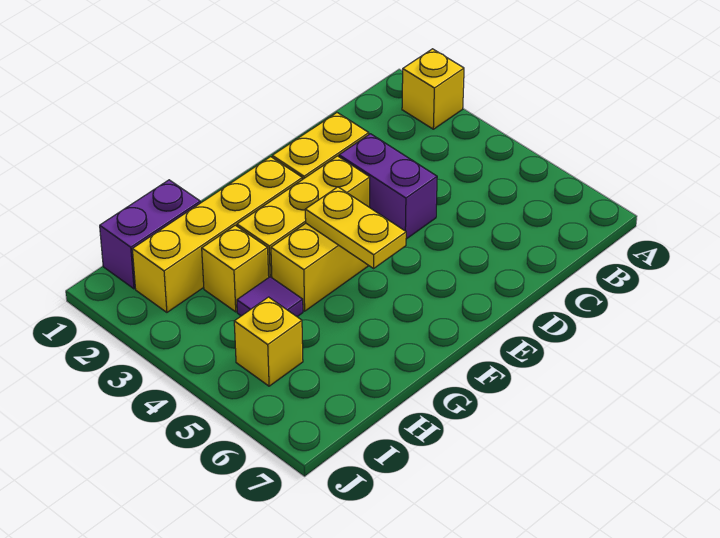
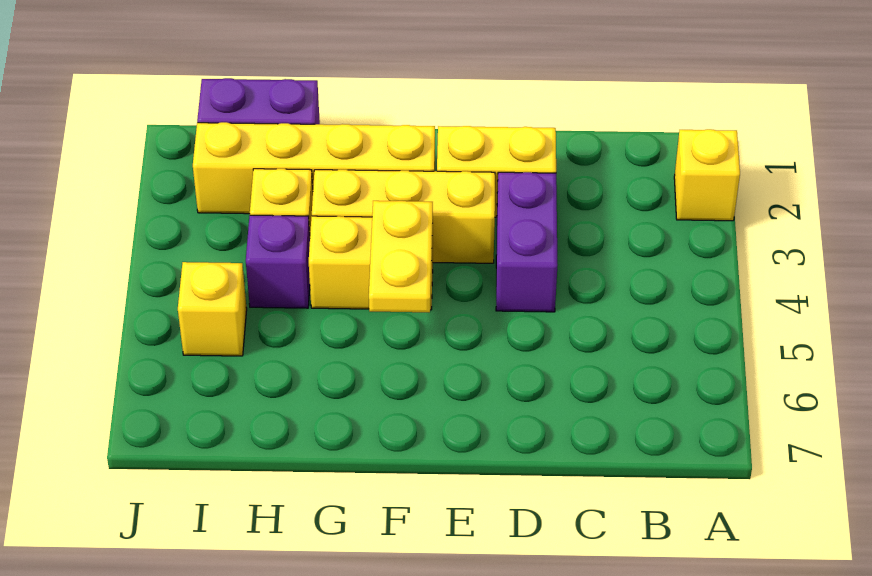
purple tile H4 level 1 -> purple brick H4 level 1

